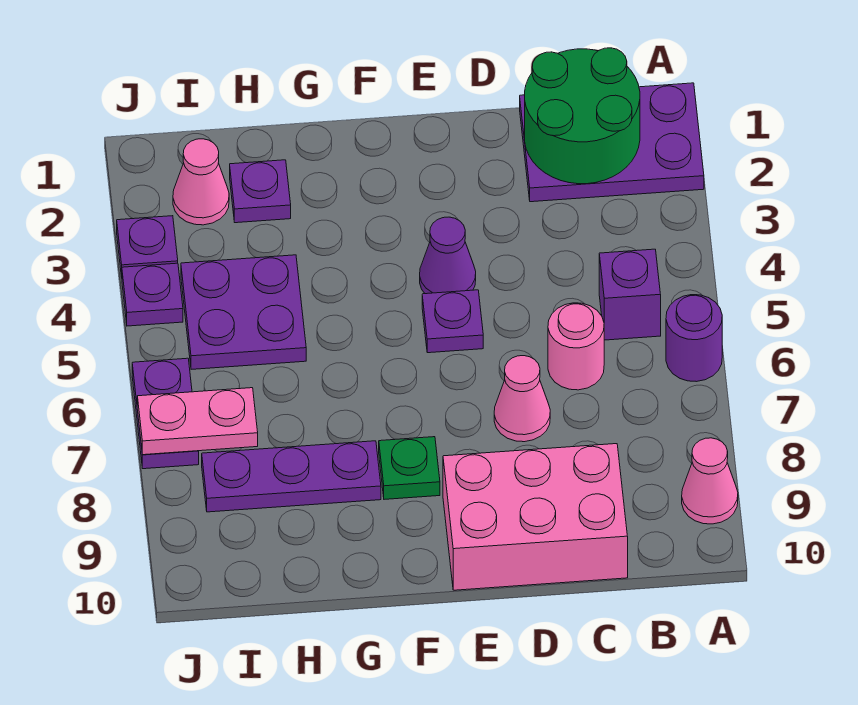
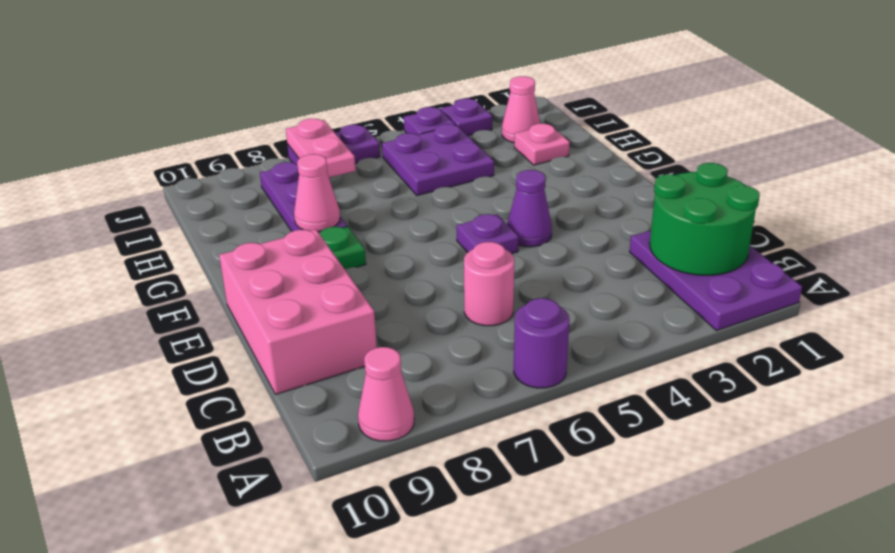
purple brick B5 level 1 -> none
pink cone D7 level 1 -> pink cone G8 level 2
purple plate H2 level 1 -> pink plate H2 level 1

